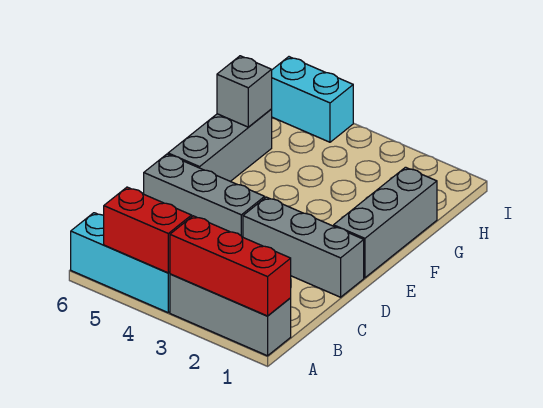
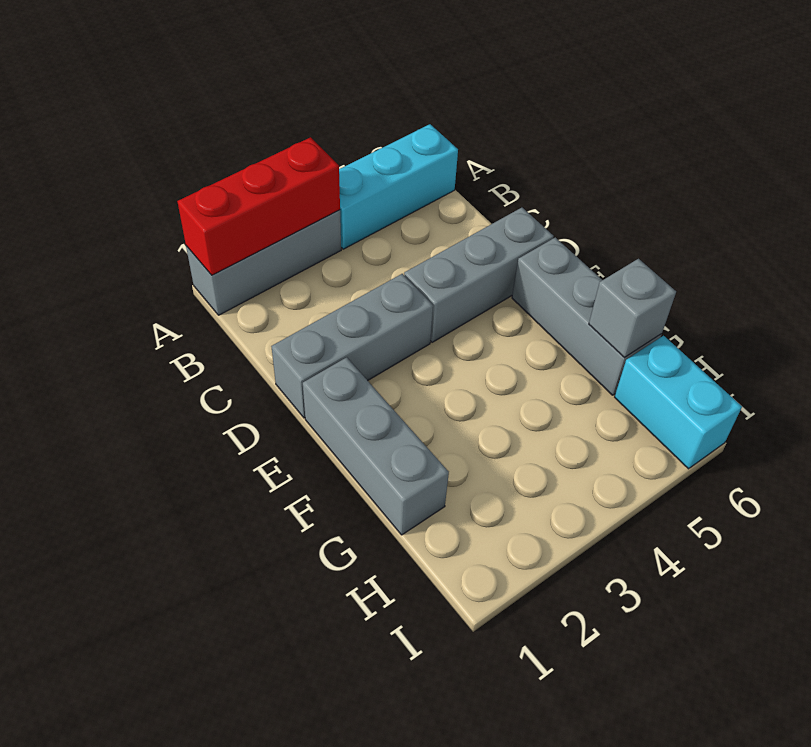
red brick A4:A5 level 2 -> none
cyan brick I5:I6 level 1 -> cyan brick H6:I6 level 1

